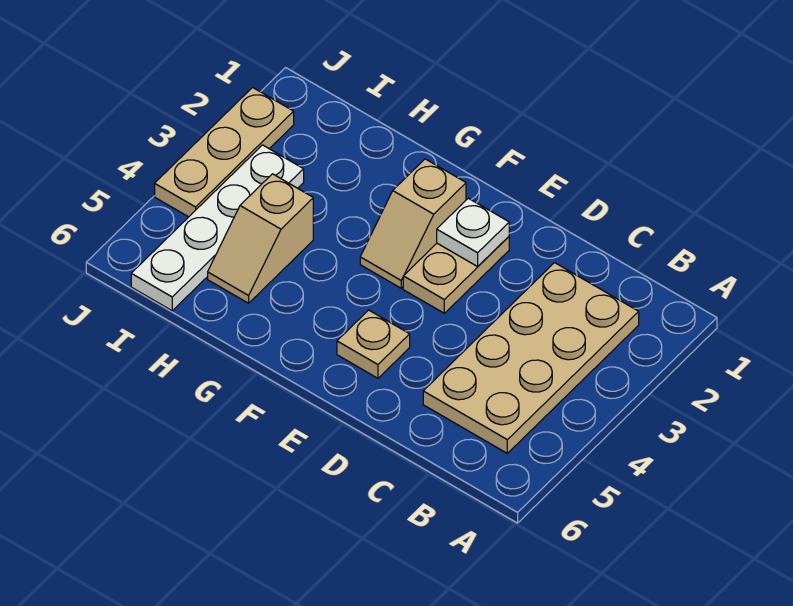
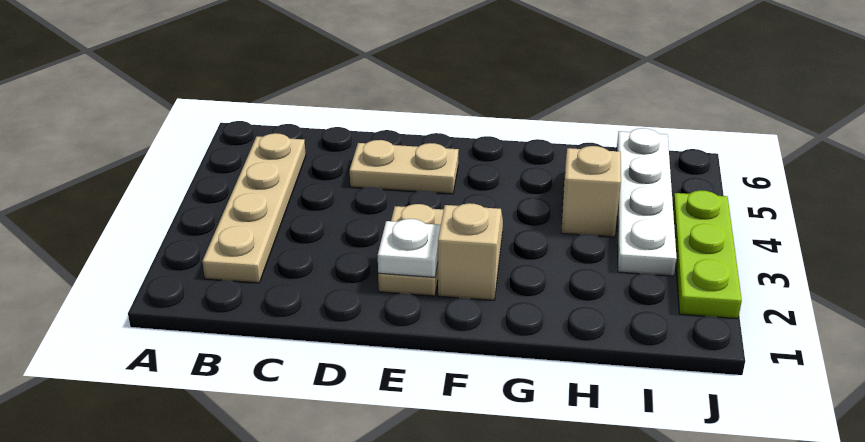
tan plate B2:C5 level 1 -> tan plate B2:B5 level 1
tan plate E5 level 1 -> tan plate D5:E5 level 1
tan plate J2:J4 level 1 -> lime plate J2:J4 level 1

